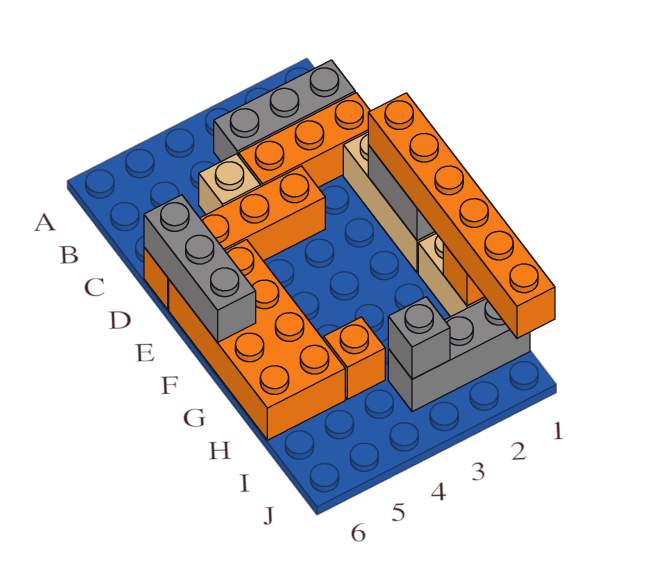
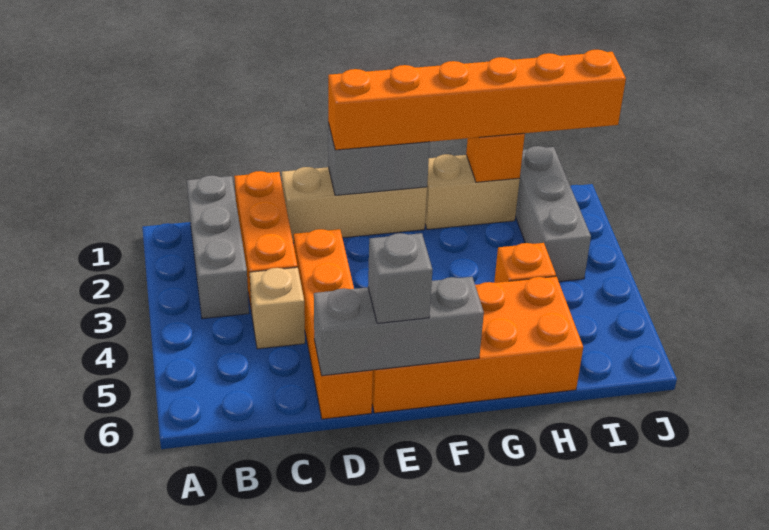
grey brick I3 level 2 -> grey brick E6 level 3

